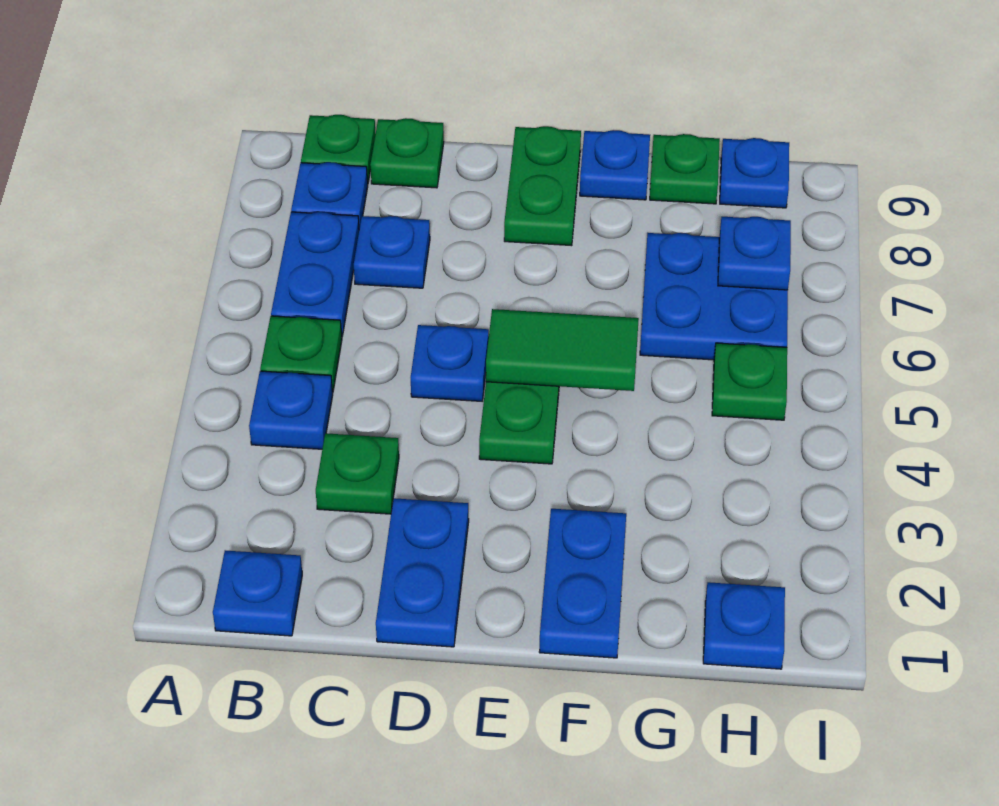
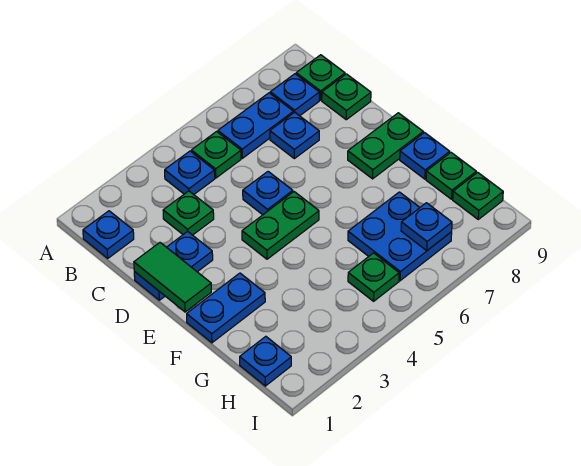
green tile E5:F5 level 2 -> green tile D1:E1 level 2
blue plate H9 level 1 -> green plate H9 level 1

